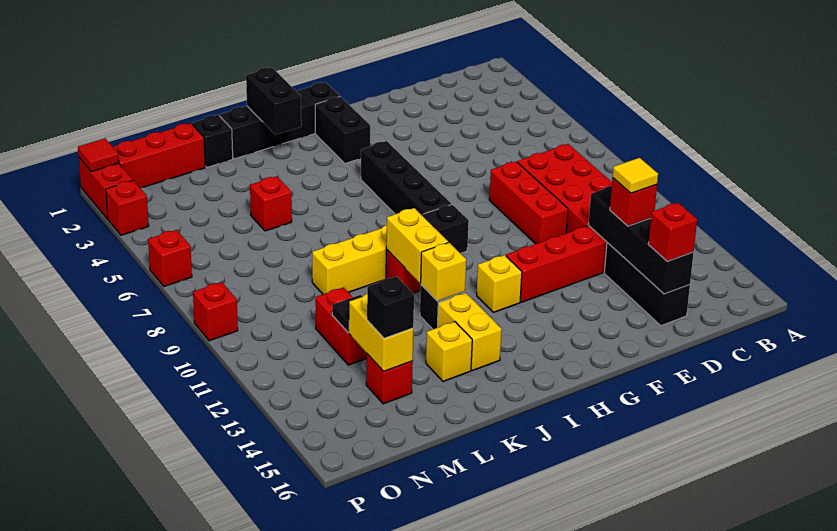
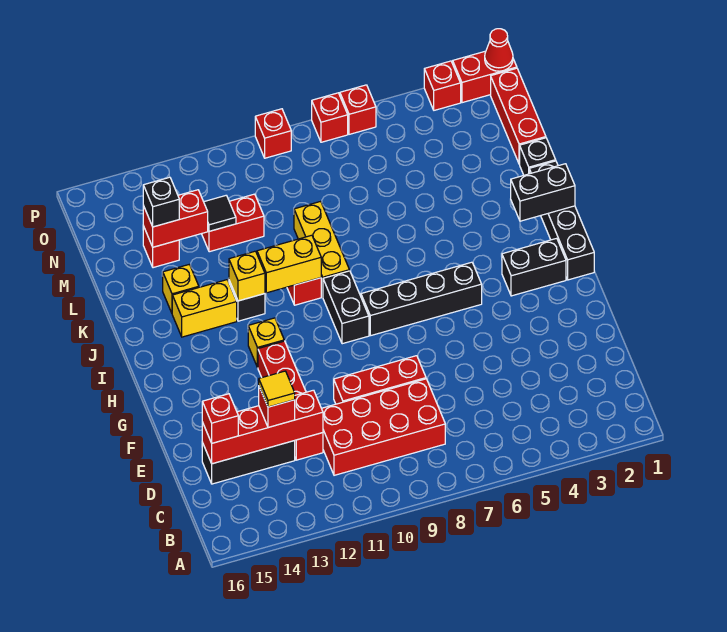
black brick D12:D15 level 2 -> red brick D12:D15 level 2
red brick L5 level 1 -> red brick P7 level 1
yellow brick M13:M14 level 2 -> red brick M13:M14 level 2
red tile P1 level 2 -> red cone P1 level 2

